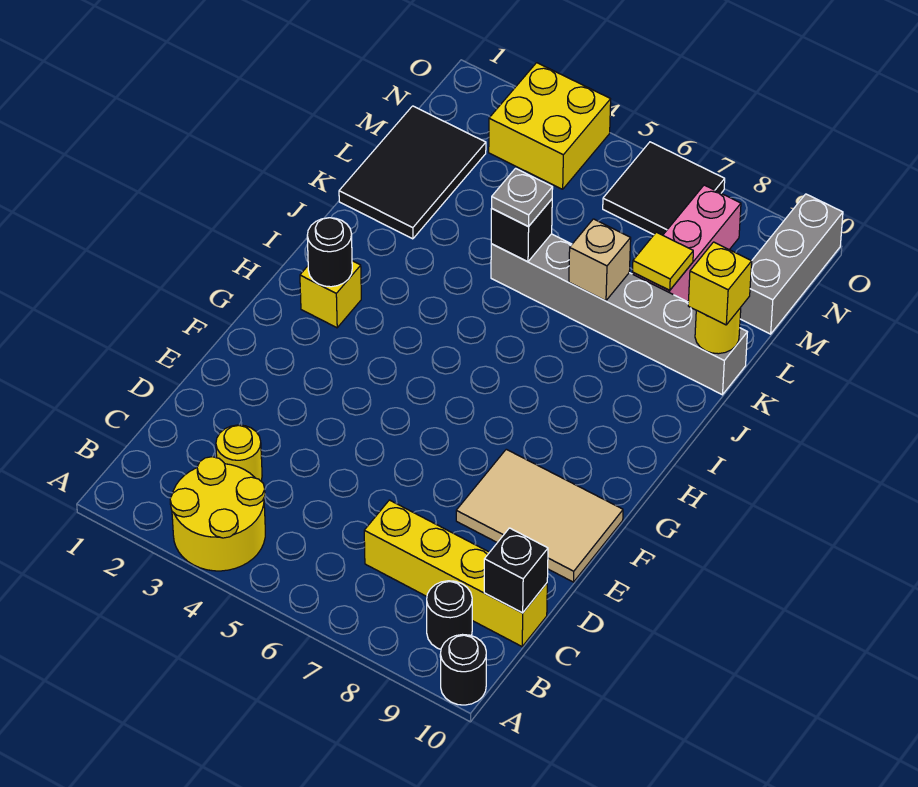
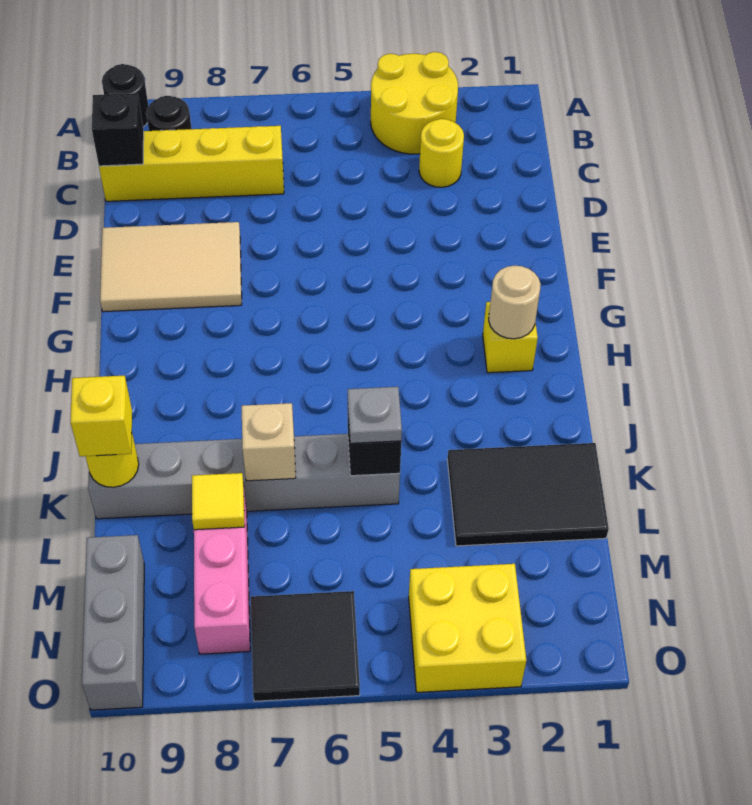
black round brick H2 level 2 -> tan round brick H2 level 2
black tile K1:M2 level 1 -> black tile K1:L3 level 1

